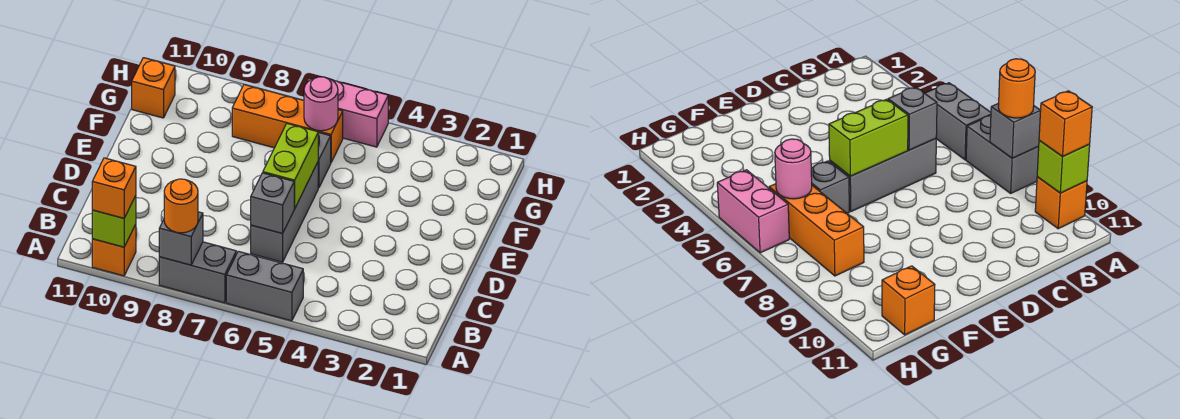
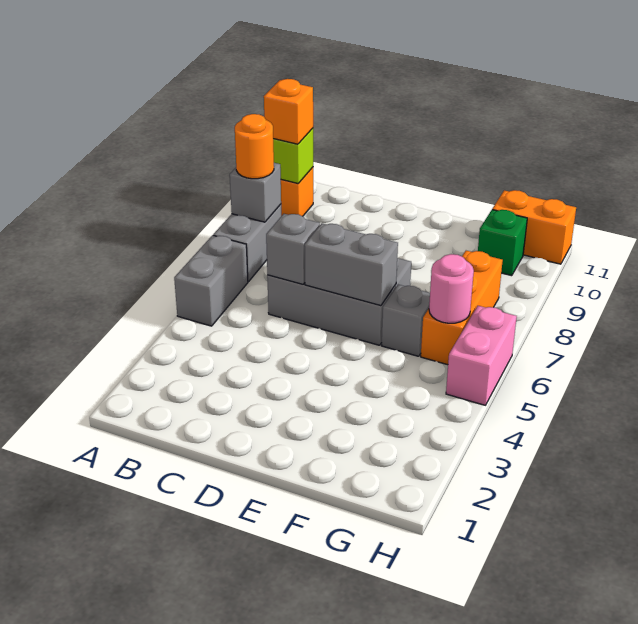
grey brick C6:E6 level 1 -> grey brick C6:E7 level 1
lime brick D6:E6 level 2 -> grey brick D6:E6 level 2
none -> green brick G10 level 1
orange brick G11 level 1 -> orange brick G11:H11 level 1

